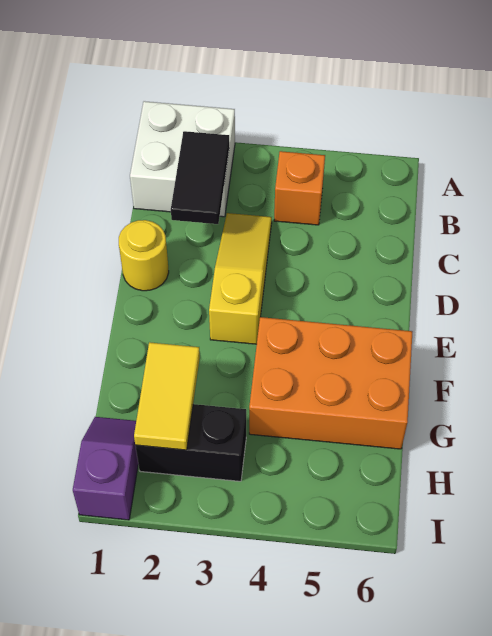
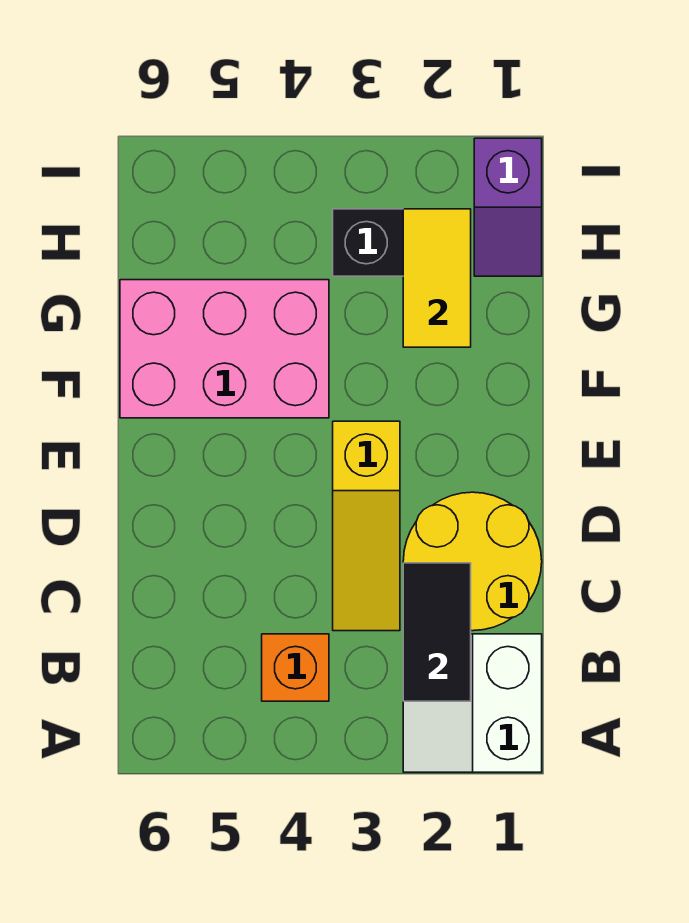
white brick A1:B2 level 1 -> white slope A1:B2 level 1 top 1
yellow round brick D1 level 1 -> yellow round brick C1:D2 level 1
orange brick F4:G6 level 1 -> pink brick F4:G6 level 1

